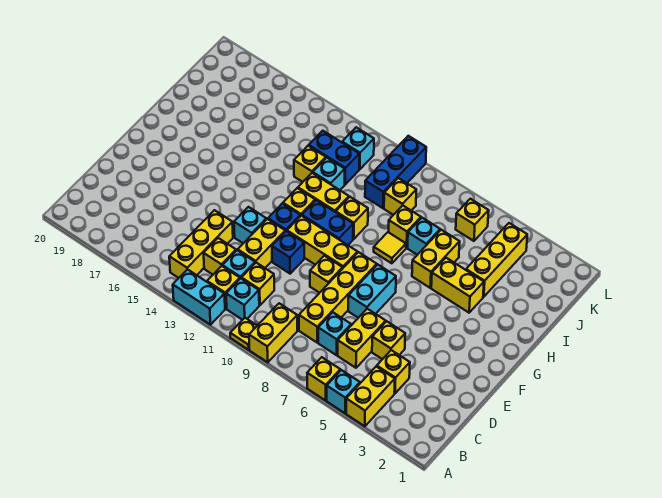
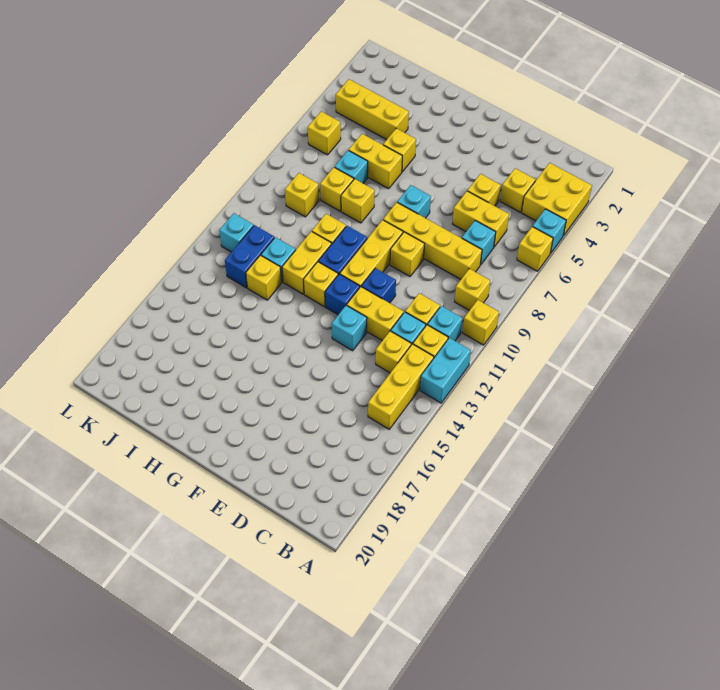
yellow brick A4:B4 level 1 -> yellow brick A3:B4 level 1
yellow brick A9:B9 level 1 -> yellow brick B9 level 1
yellow plate A10 level 1 -> yellow brick A10 level 1
yellow brick B14:D14 level 1 -> yellow brick B13:B15 level 1
cyan brick E7:F7 level 1 -> cyan brick F7 level 1
yellow brick H4:H5 level 1 -> yellow brick H5 level 1
yellow tile H8 level 1 -> yellow brick H8 level 1
blue brick J10:L10 level 1 -> none

